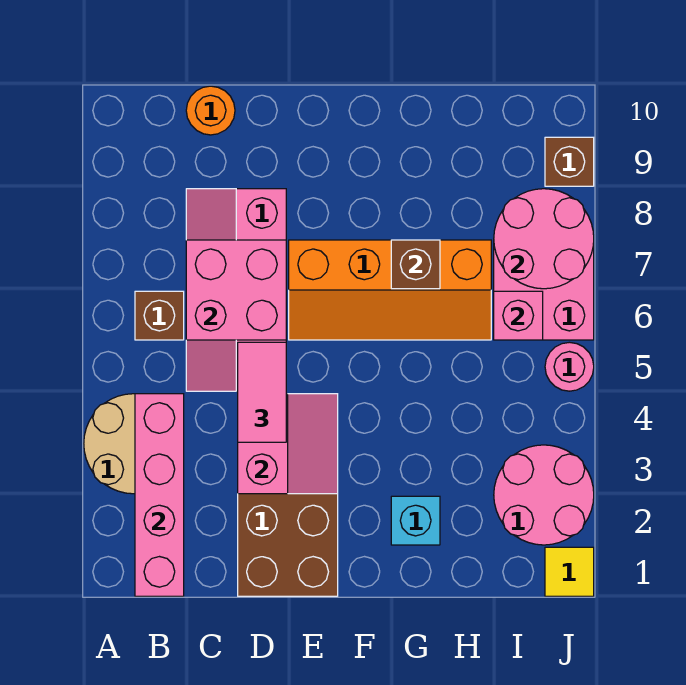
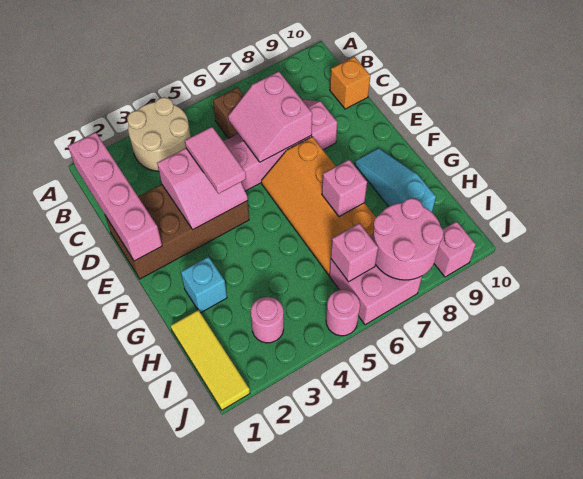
pink brick B1:B4 level 2 -> pink brick B1:E1 level 2
pink brick C6:D7 level 2 -> pink slope C6:D7 level 2 top 7
orange round brick C10 level 1 -> orange brick C10 level 1
pink tile D4:D5 level 3 -> pink tile D4:E4 level 3
none -> cyan slope F9:H9 level 1 top H
brown brick G7 level 2 -> pink brick G7 level 2
pink round brick I2:J3 level 1 -> pink round brick I3 level 1
yellow tile J1 level 1 -> yellow tile H1:J1 level 1
brown brick J9 level 1 -> pink brick J9 level 1

